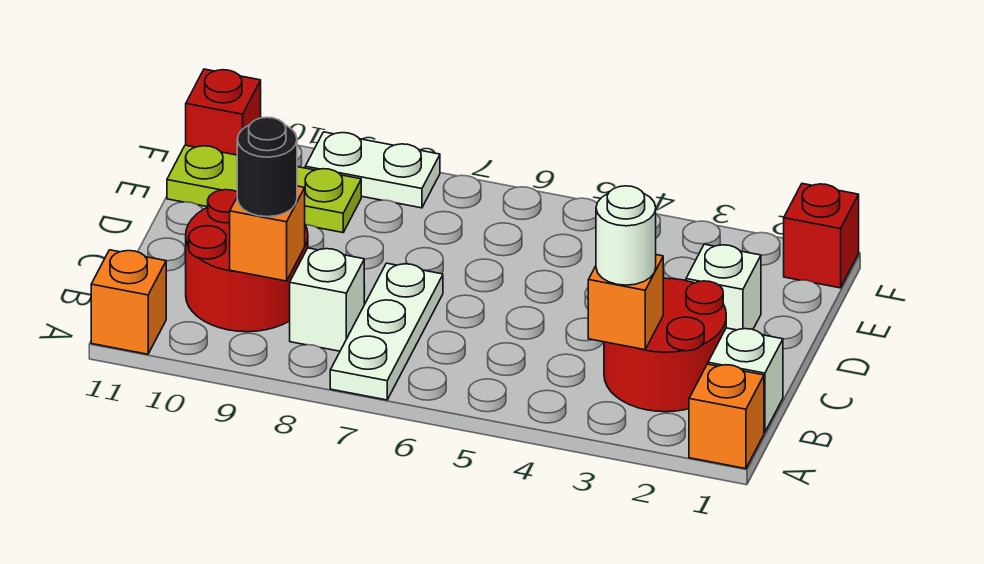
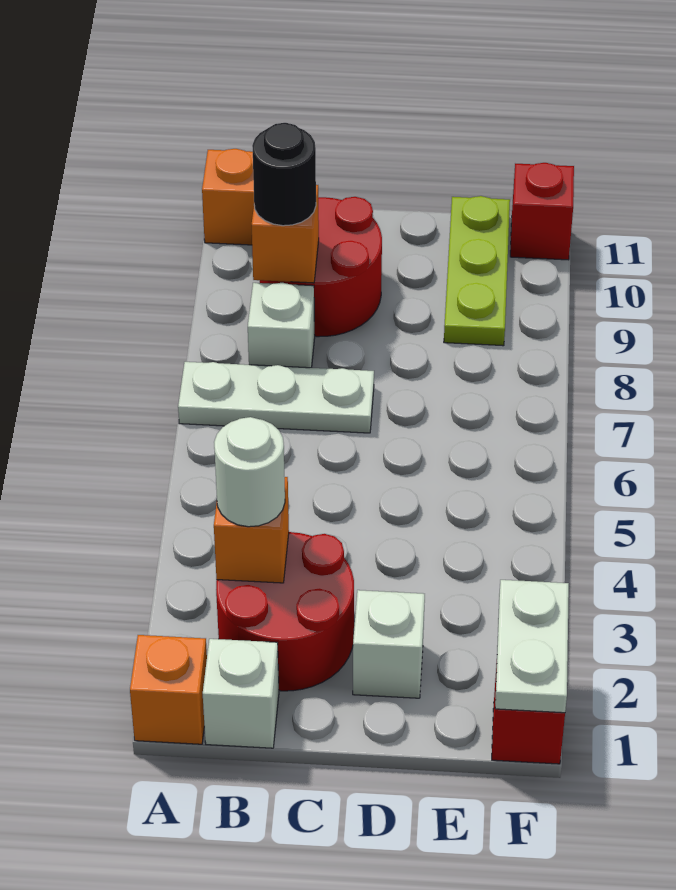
white plate F8:F9 level 1 -> white plate F1:F2 level 2

